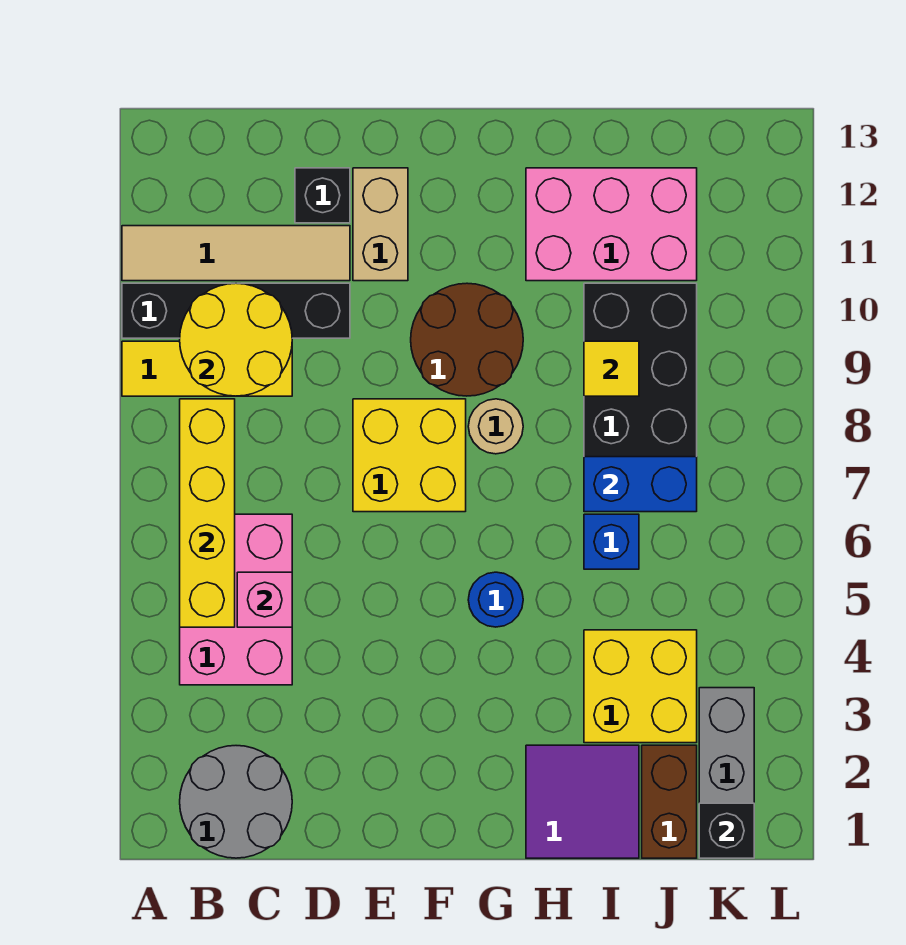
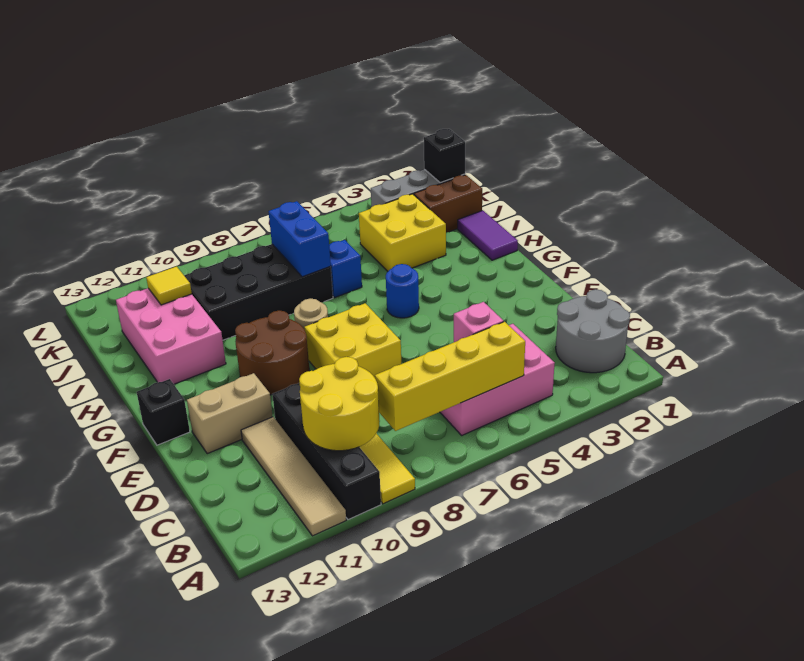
black brick D12 level 1 -> black brick F13 level 1
purple tile H1:I2 level 1 -> purple tile H1:I1 level 1
yellow tile I9 level 2 -> yellow tile J11 level 2

